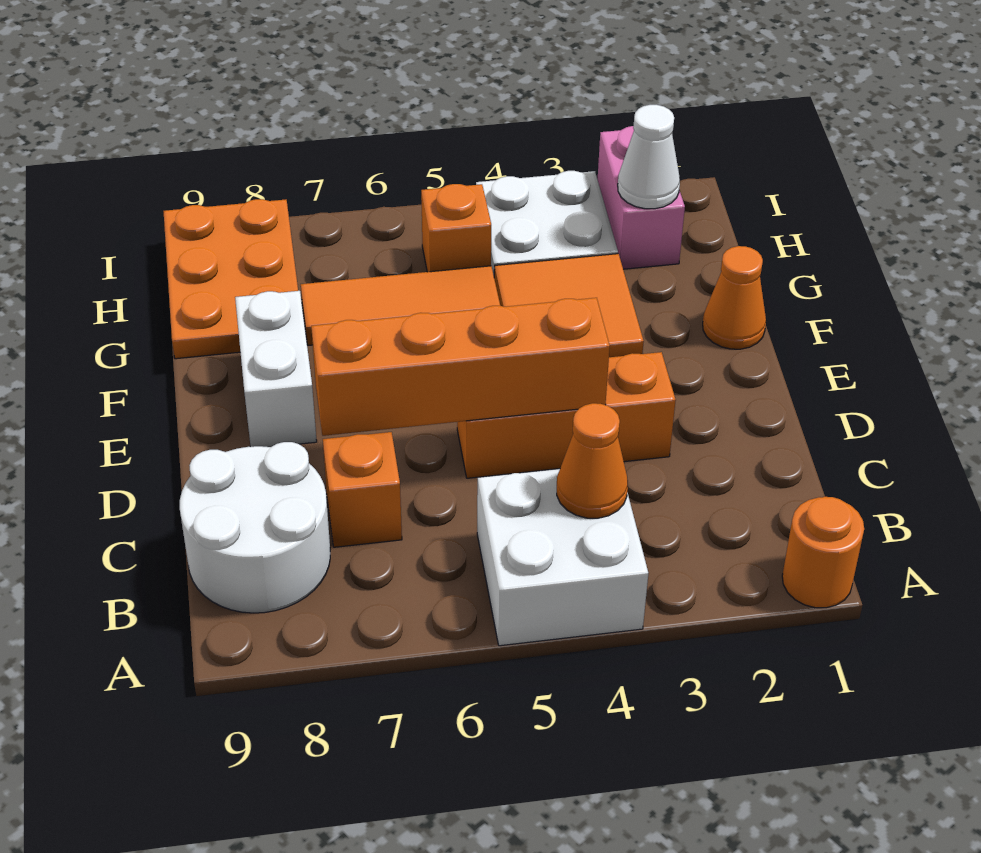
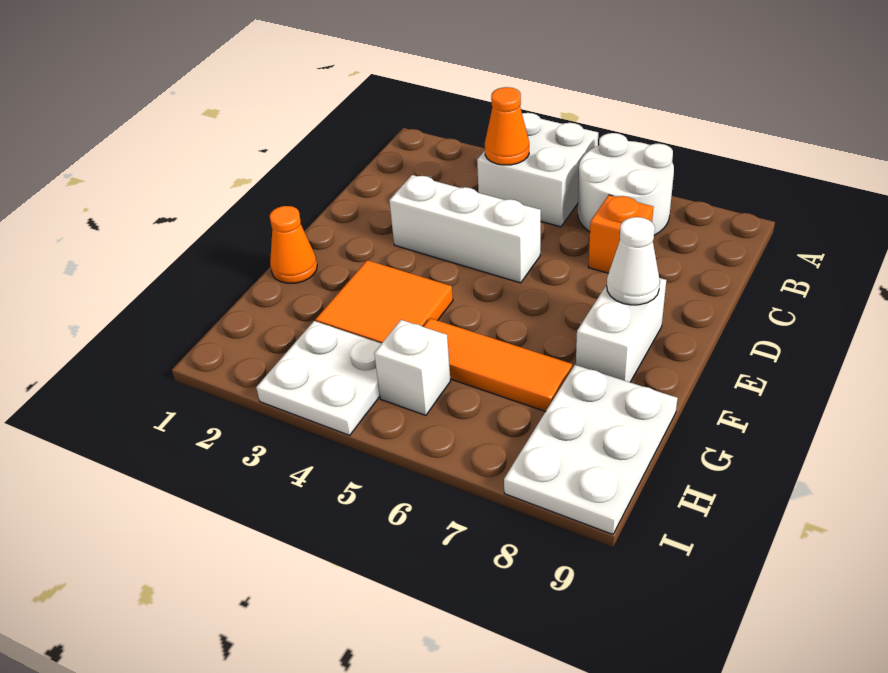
orange round brick A1 level 1 -> none
white round brick B8:C9 level 1 -> white round brick A6:B7 level 1
orange brick D3:D5 level 1 -> white brick D3:D5 level 1
orange brick D4:D7 level 2 -> none
orange plate G8:I9 level 1 -> white plate G8:I9 level 1
pink brick H2:I2 level 1 -> none
white cone H2 level 2 -> white cone E8 level 2
orange brick H5 level 1 -> white brick H5 level 1

